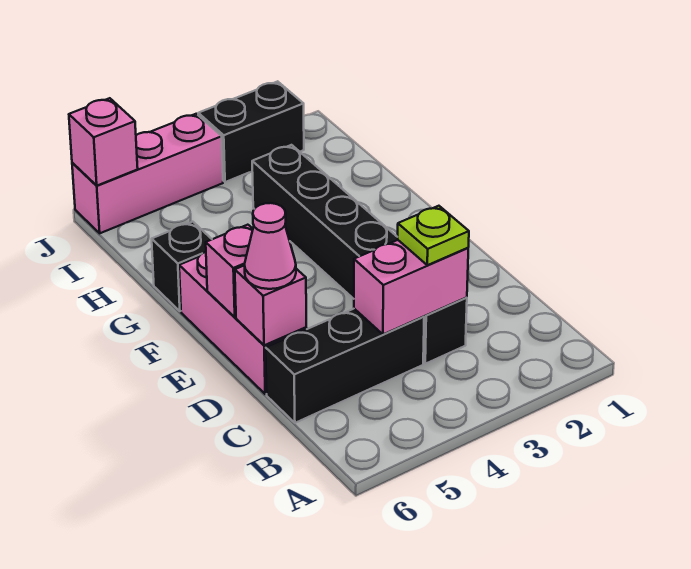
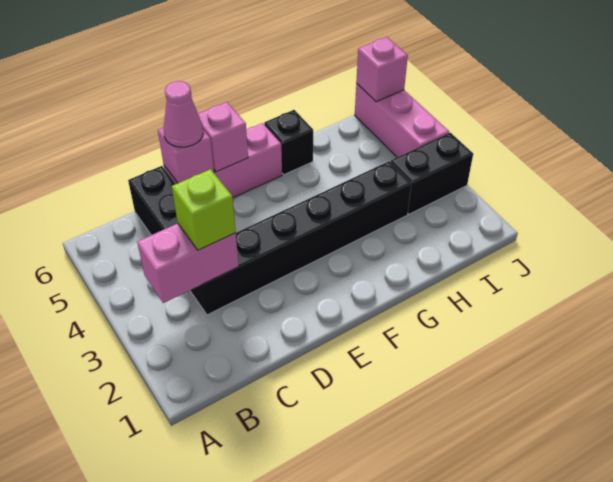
pink brick C3:C4 level 2 -> pink brick B3:C3 level 2
lime plate C3 level 3 -> lime brick C3 level 3
black brick J2:J3 level 1 -> black brick I3:J3 level 1

